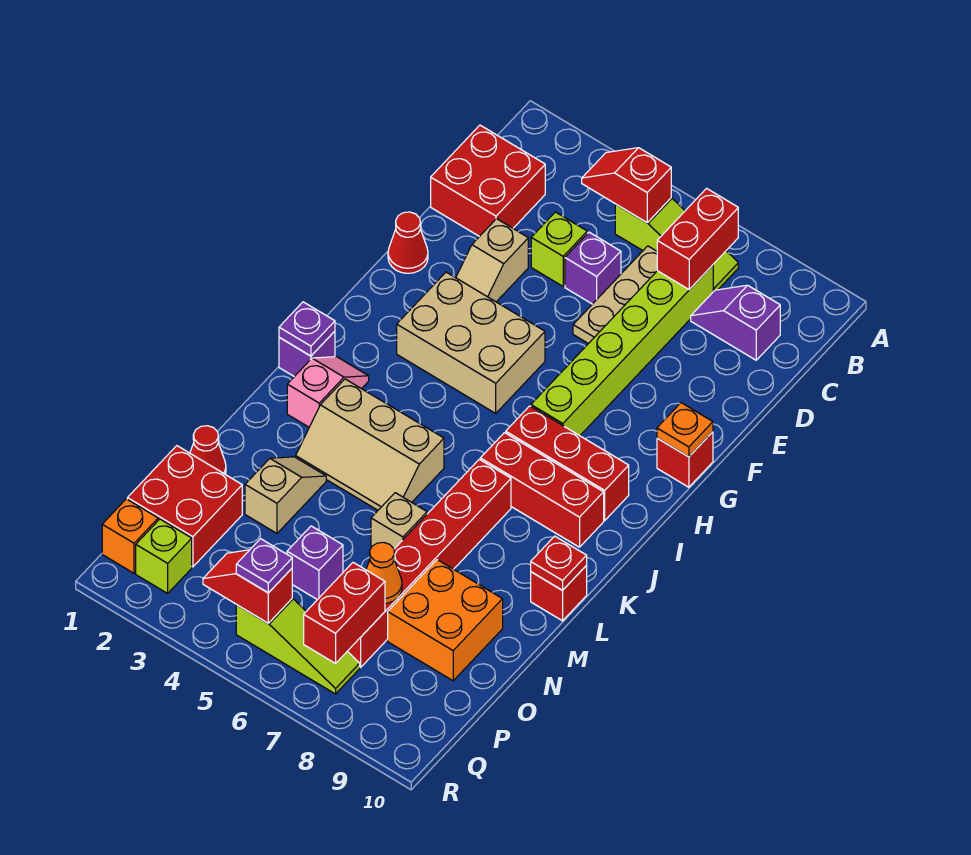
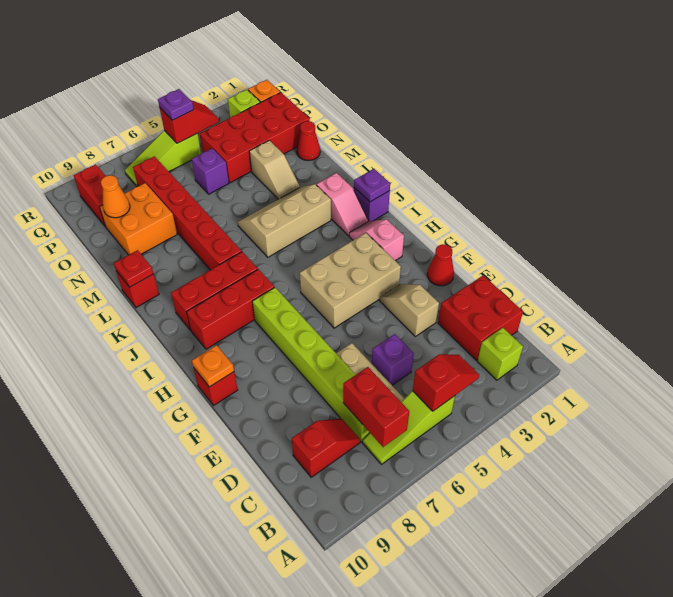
purple slope C8:C9 level 1 top 9 -> red slope C8:C9 level 1 top 9
lime brick D4 level 1 -> lime brick B2 level 1
none -> pink slope H2:I2 level 1 top H
tan brick M6 level 1 -> none
red brick O1:P2 level 1 -> red brick O1:P4 level 1
orange cone O7 level 2 -> orange cone O9 level 2
red brick P7:Q7 level 2 -> red brick P9:Q9 level 1

